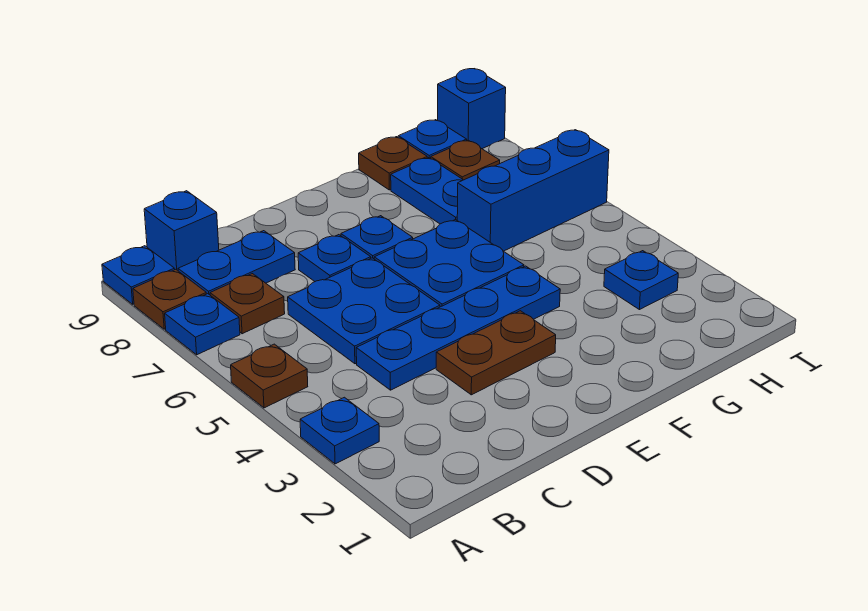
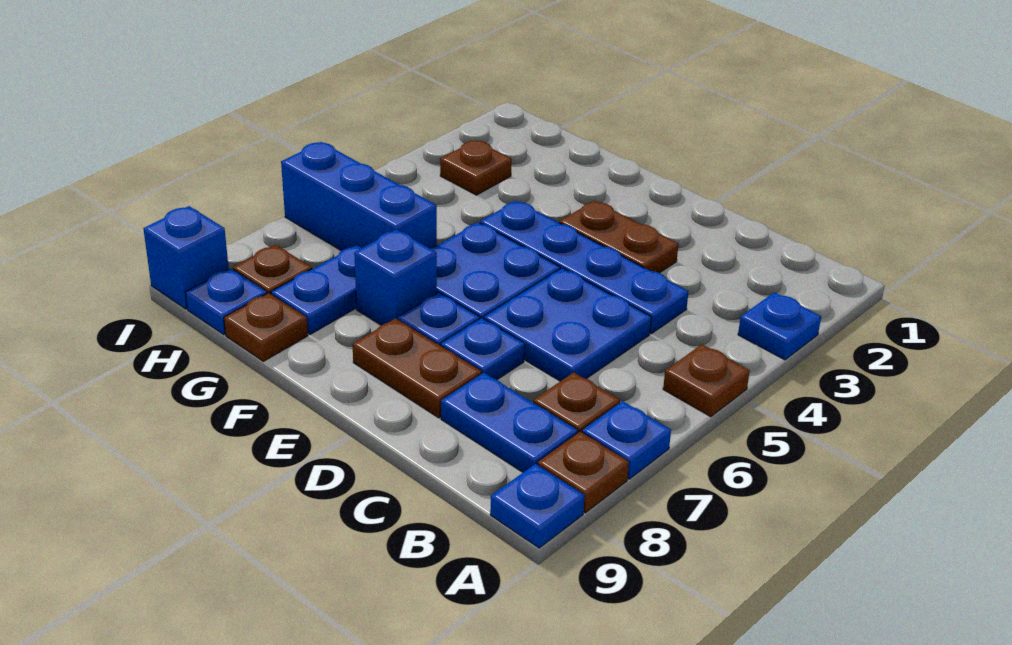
blue brick B9 level 1 -> blue brick F7 level 1
none -> brown plate D8:E8 level 1
blue plate H3 level 1 -> brown plate H3 level 1

